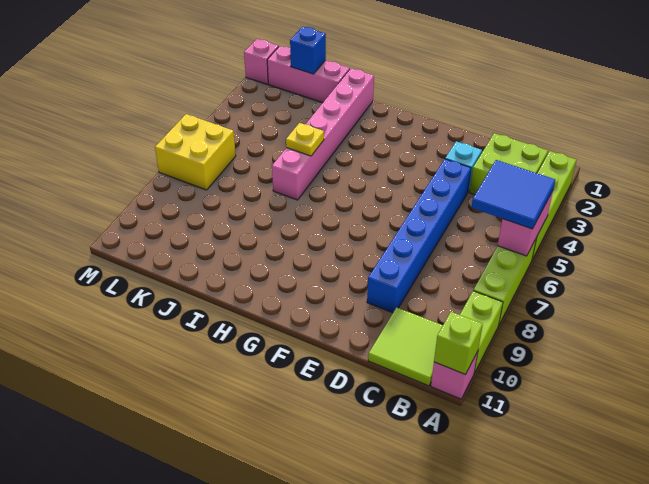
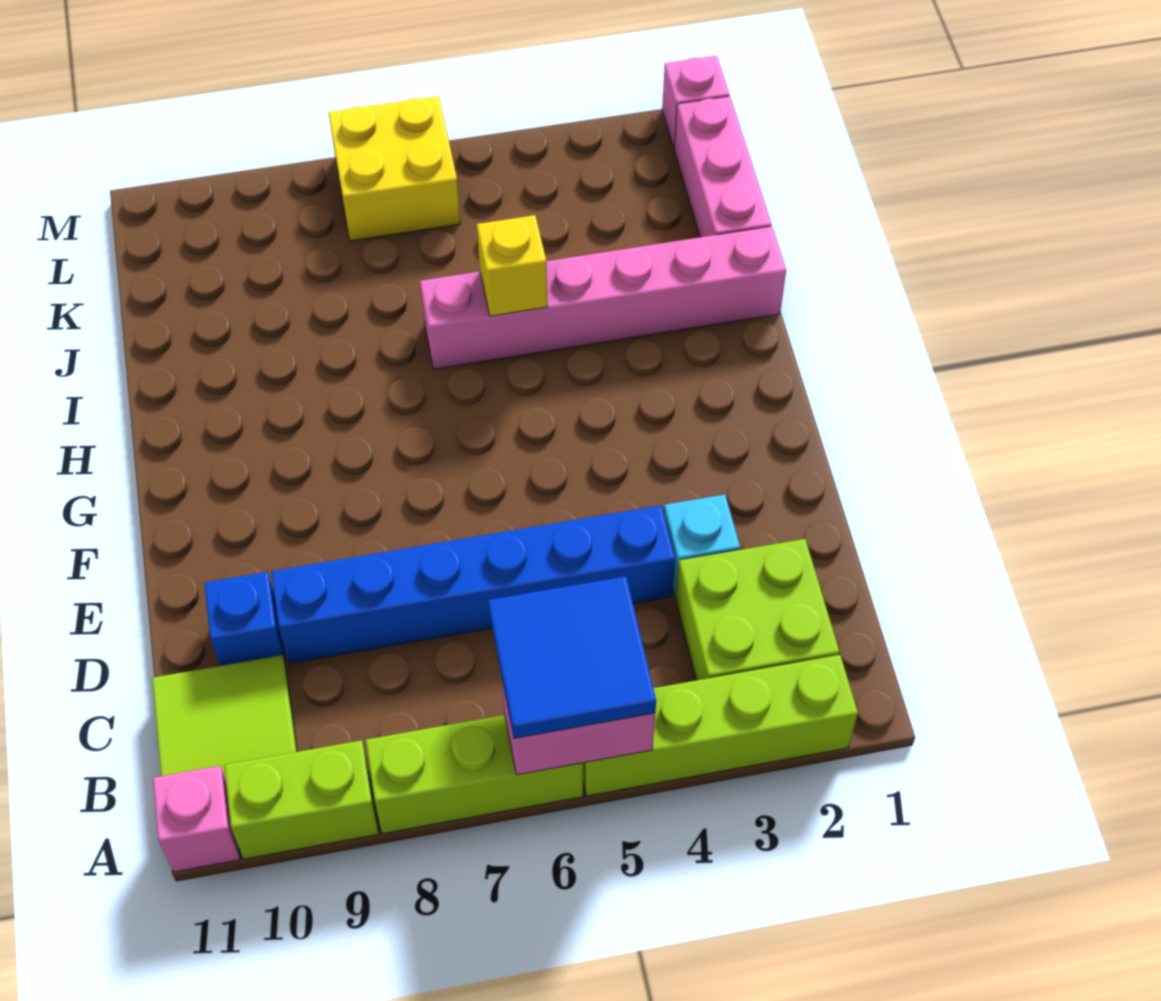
lime brick A11 level 2 -> none
yellow plate I5 level 2 -> yellow brick I5 level 2
blue brick K1 level 2 -> blue brick D10 level 1

